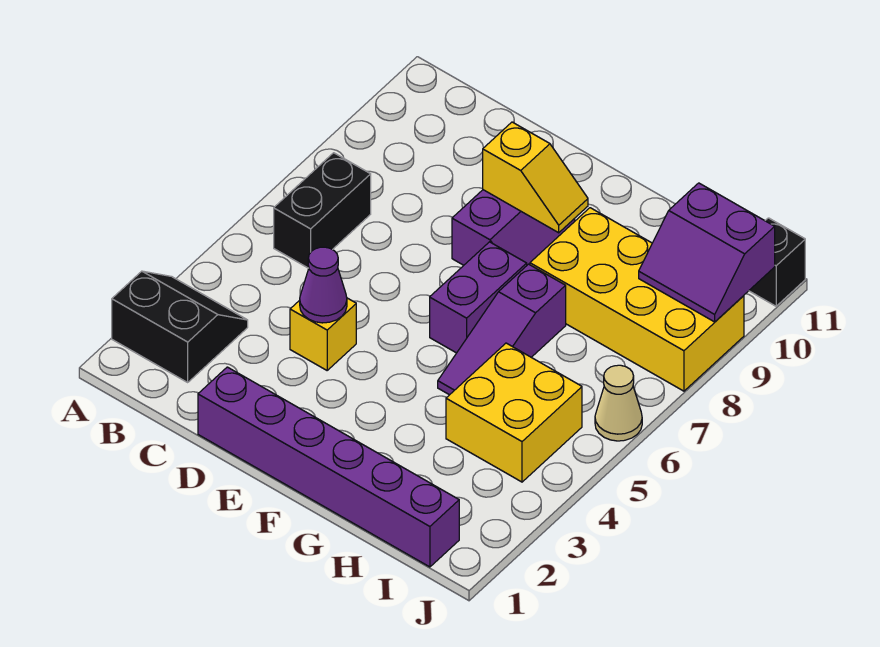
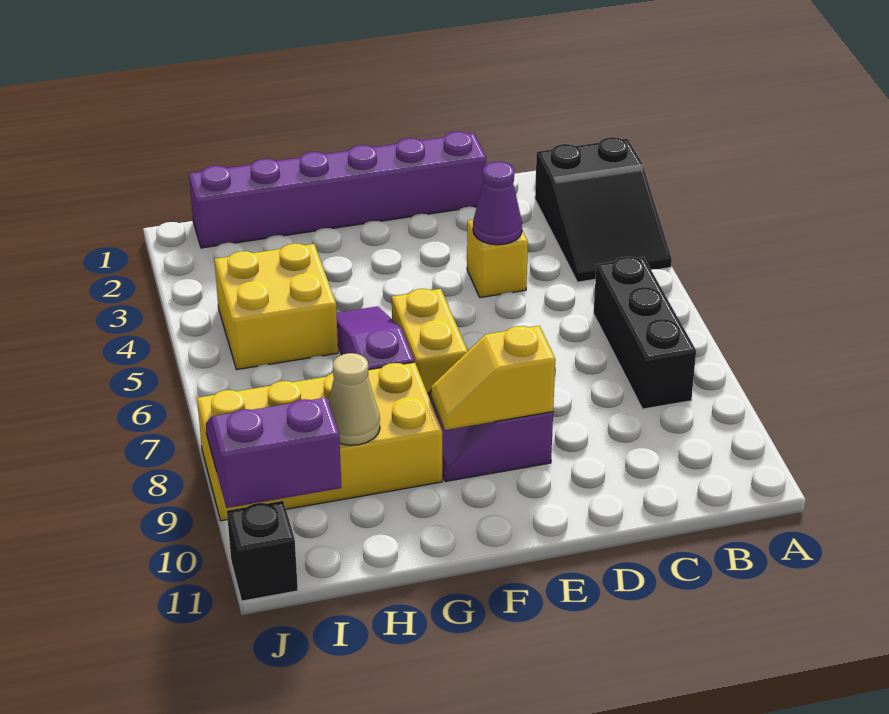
black slope A2:B3 level 1 top 2 -> black slope A2:B4 level 1 top 2
black brick B6:B7 level 1 -> black brick B6:B8 level 1
purple brick F6:F7 level 1 -> yellow brick F6:F7 level 1
tan cone J6 level 1 -> tan cone H9 level 2

